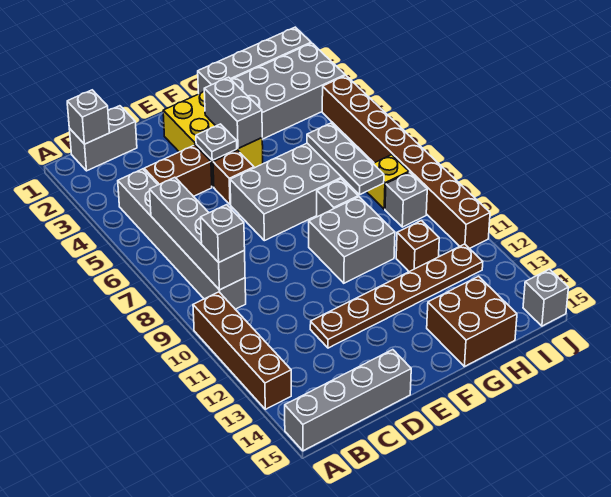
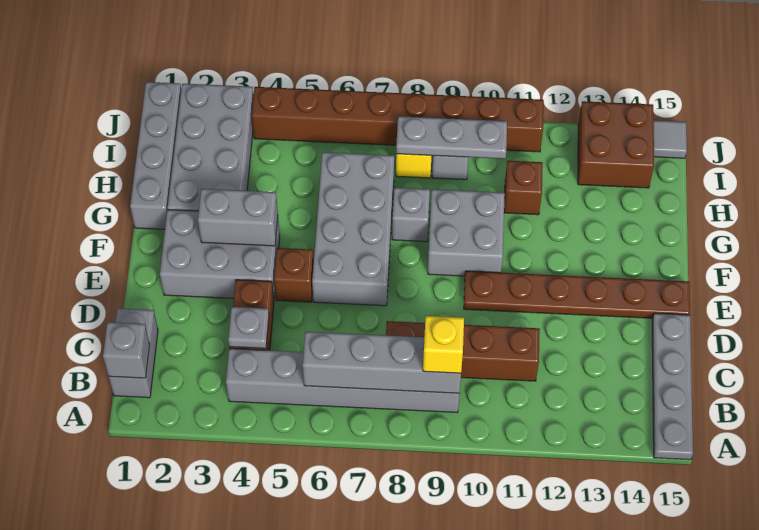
brown brick A10:A13 level 1 -> brown brick C8:C11 level 1
grey brick A15:D15 level 1 -> grey plate A15:D15 level 1
grey brick B9 level 3 -> yellow brick B9 level 3
brown plate D12:I12 level 1 -> brown plate E10:E15 level 1
yellow brick E2:F4 level 1 -> grey brick E2:F4 level 1
grey plate E4 level 2 -> grey plate C4 level 2
brown brick G14:H15 level 1 -> brown brick I13:J14 level 1
grey plate H6:H8 level 2 -> grey plate I8:I10 level 2
grey brick J15 level 1 -> grey tile J15 level 1

